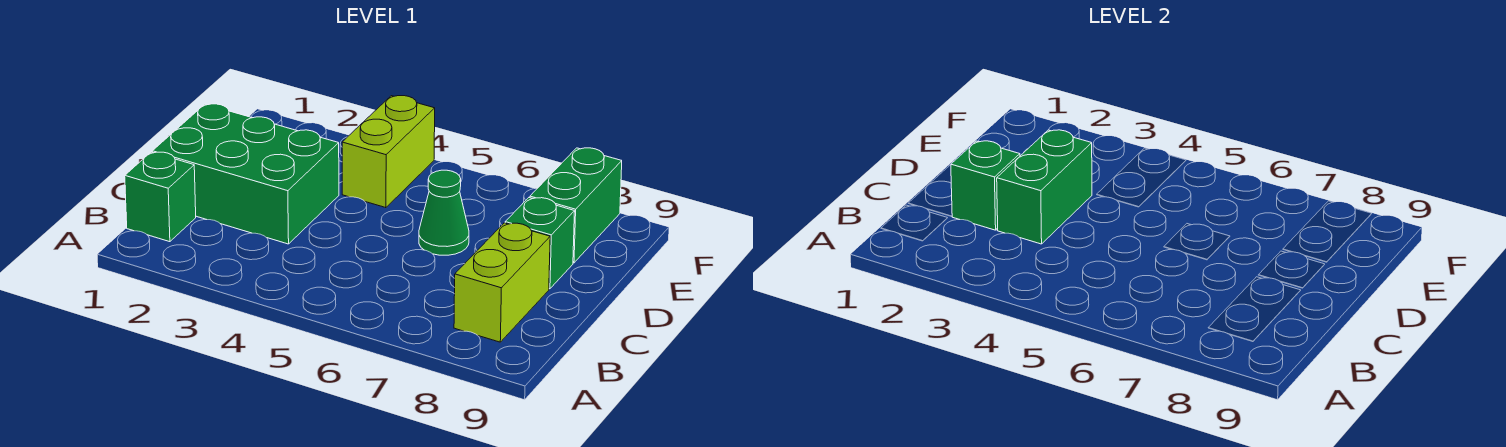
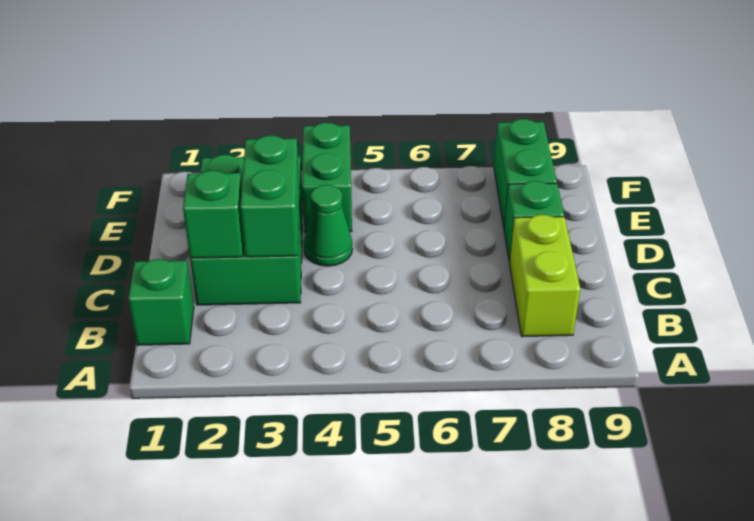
green brick C1:D3 level 1 -> green brick C2:E3 level 1
green cone D6 level 1 -> green cone D4 level 1
lime brick E4:F4 level 1 -> green brick E4:F4 level 1

